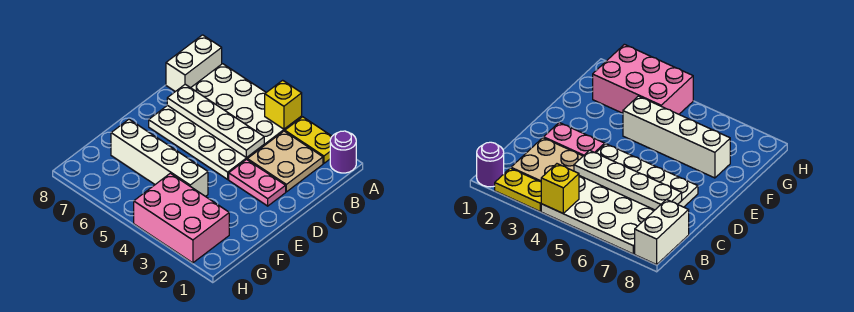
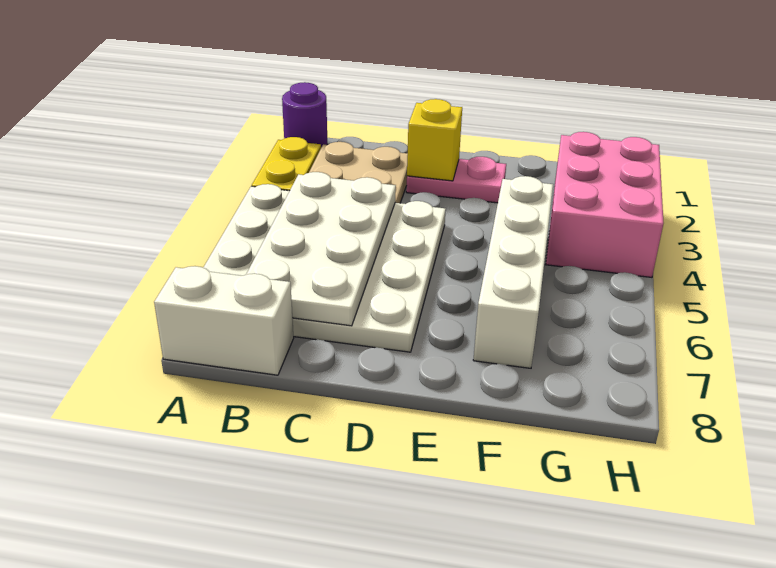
yellow brick A4 level 2 -> yellow brick D2 level 2
white plate C4:C7 level 2 -> white plate B4:C7 level 2
pink plate D2:D3 level 1 -> pink plate D2:E2 level 1

